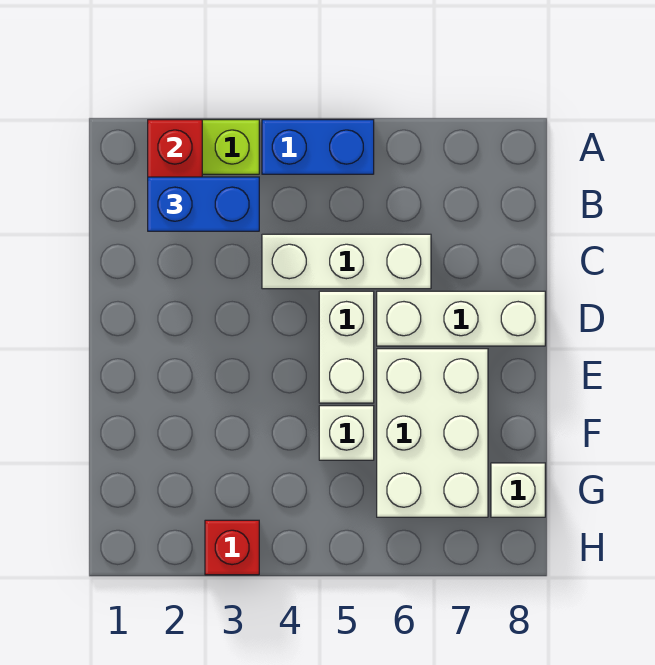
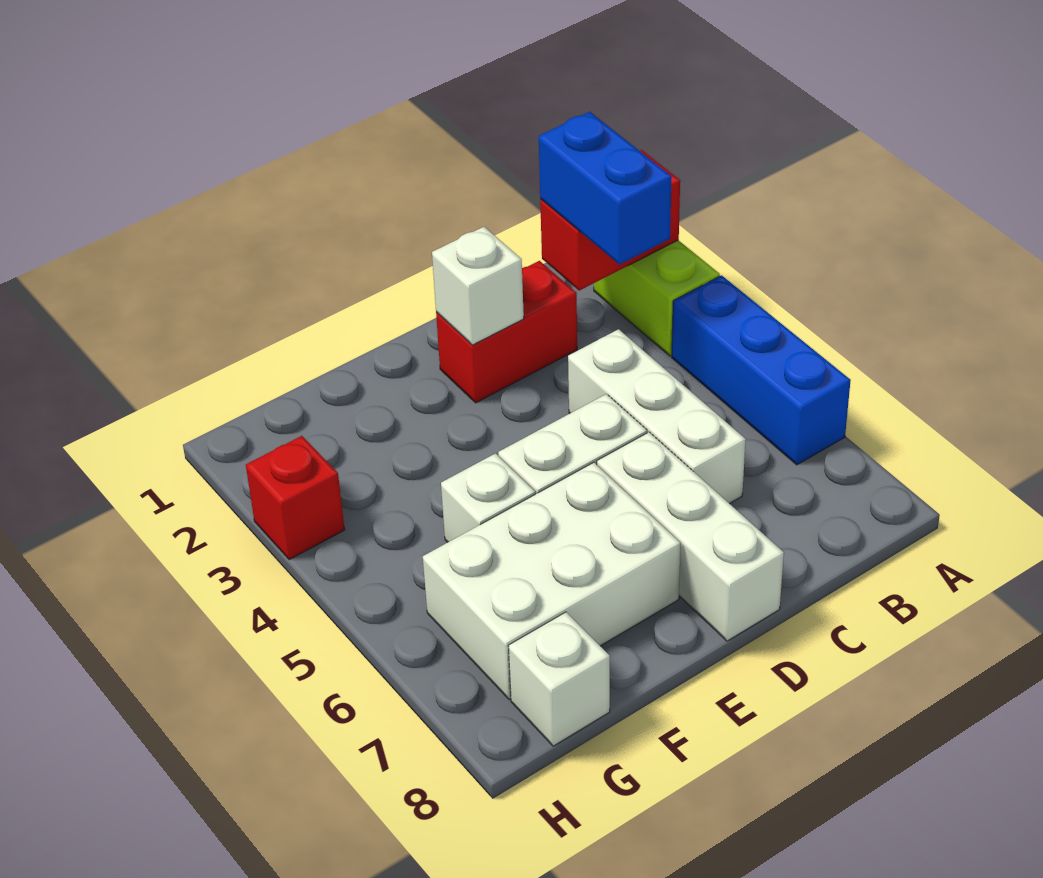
blue brick A4:A5 level 1 -> blue brick A4:A6 level 1
none -> red brick C2:D2 level 1
none -> white brick D2 level 2

